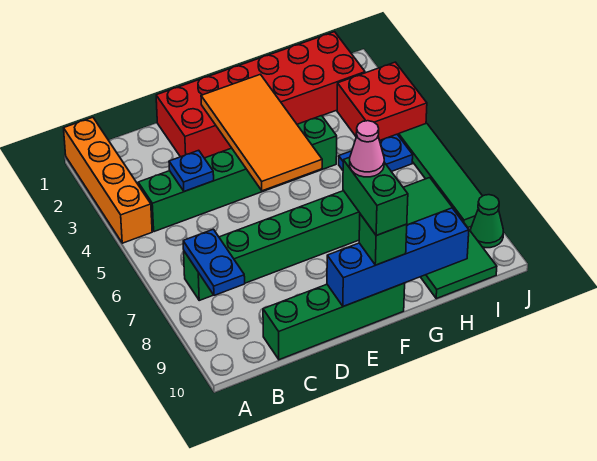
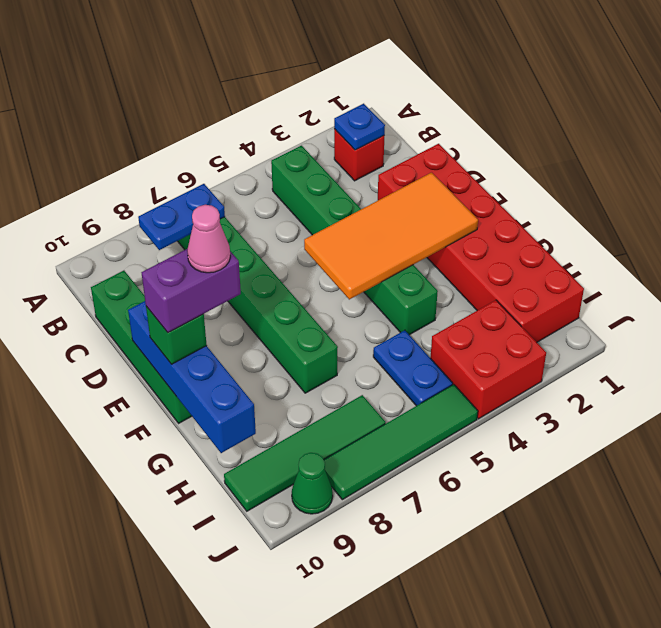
orange brick A1:A4 level 1 -> none
none -> red brick B2 level 1
blue plate C4 level 2 -> blue plate B2 level 2
green brick F9:F10 level 4 -> purple brick F9:F10 level 4
green tile H7:I10 level 1 -> green tile I7:I10 level 1

